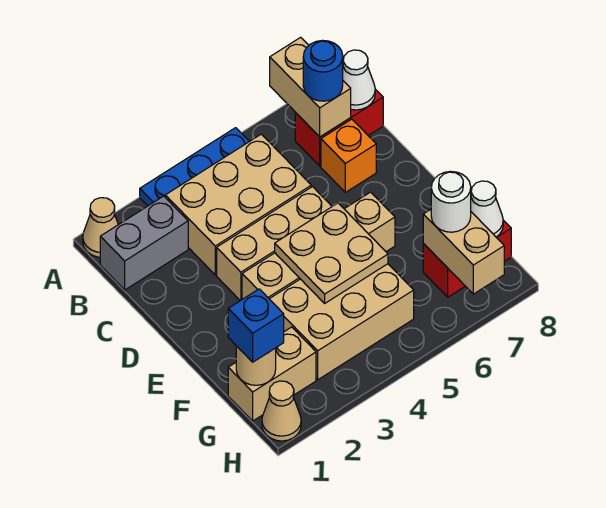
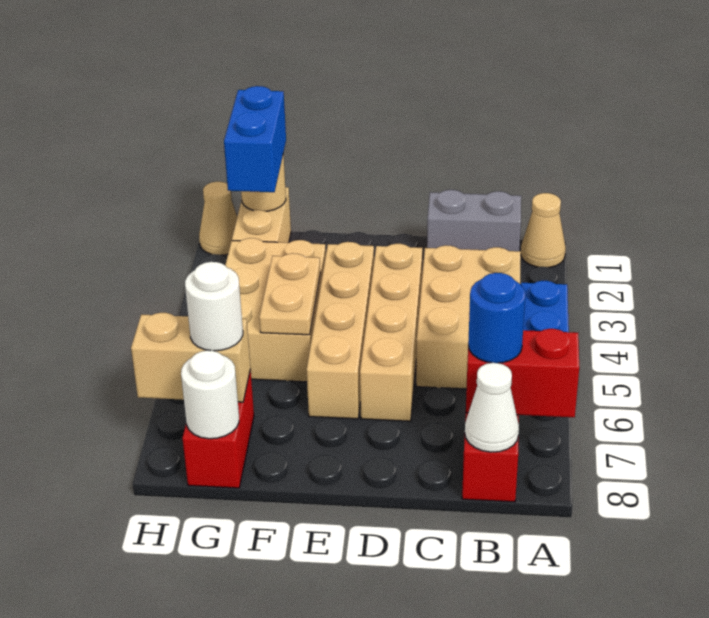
tan brick A7:B7 level 2 -> red brick A7:B7 level 2
grey brick B1:B2 level 1 -> grey brick B1:C1 level 1
orange brick C7 level 1 -> none
tan brick D3:D5 level 1 -> tan brick D3:D6 level 1
tan plate E4:F5 level 2 -> tan plate F4:F5 level 2
blue brick G1 level 3 -> blue brick G1:G2 level 3
white cone G8 level 2 -> white round brick G8 level 2

